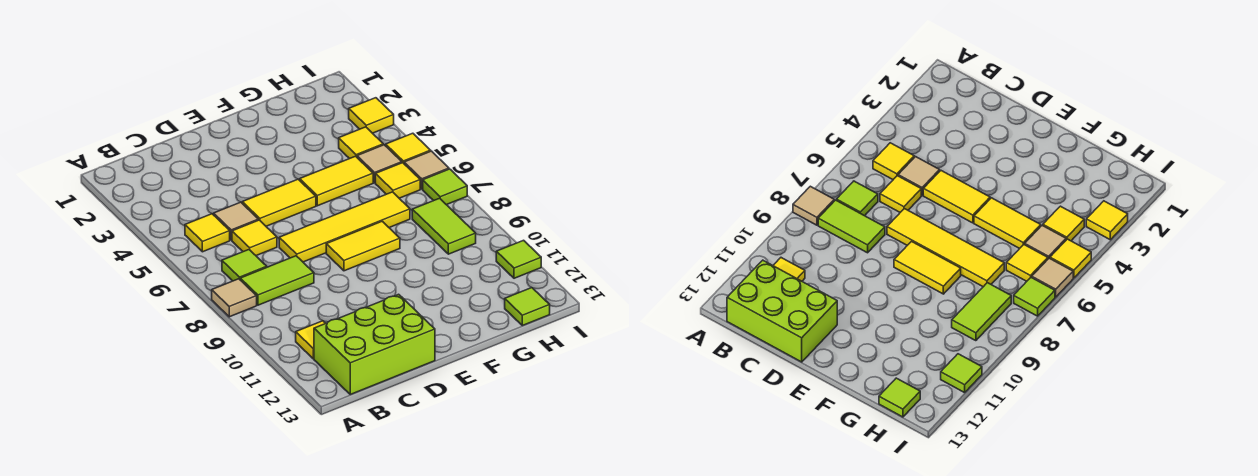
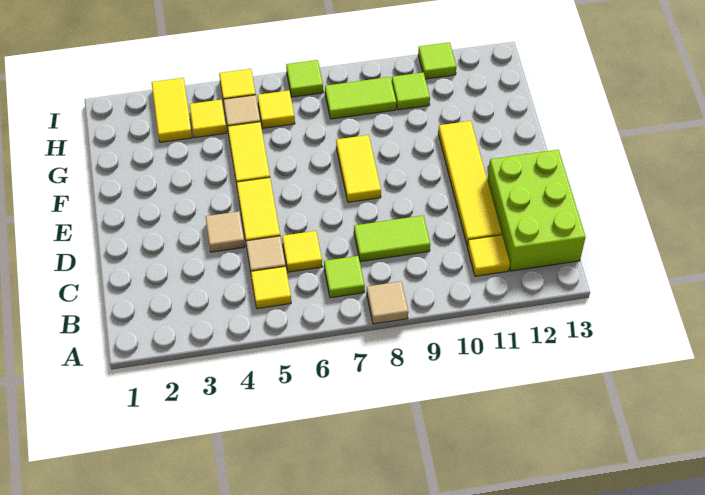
lime tile B8:C8 level 1 -> lime tile C8:C9 level 1
yellow tile D7:G7 level 1 -> yellow tile C11:F11 level 1
lime tile H13 level 1 -> lime tile H10 level 1
yellow tile I3 level 1 -> yellow tile H3:I3 level 1
tan tile I6 level 1 -> tan tile D4 level 1

